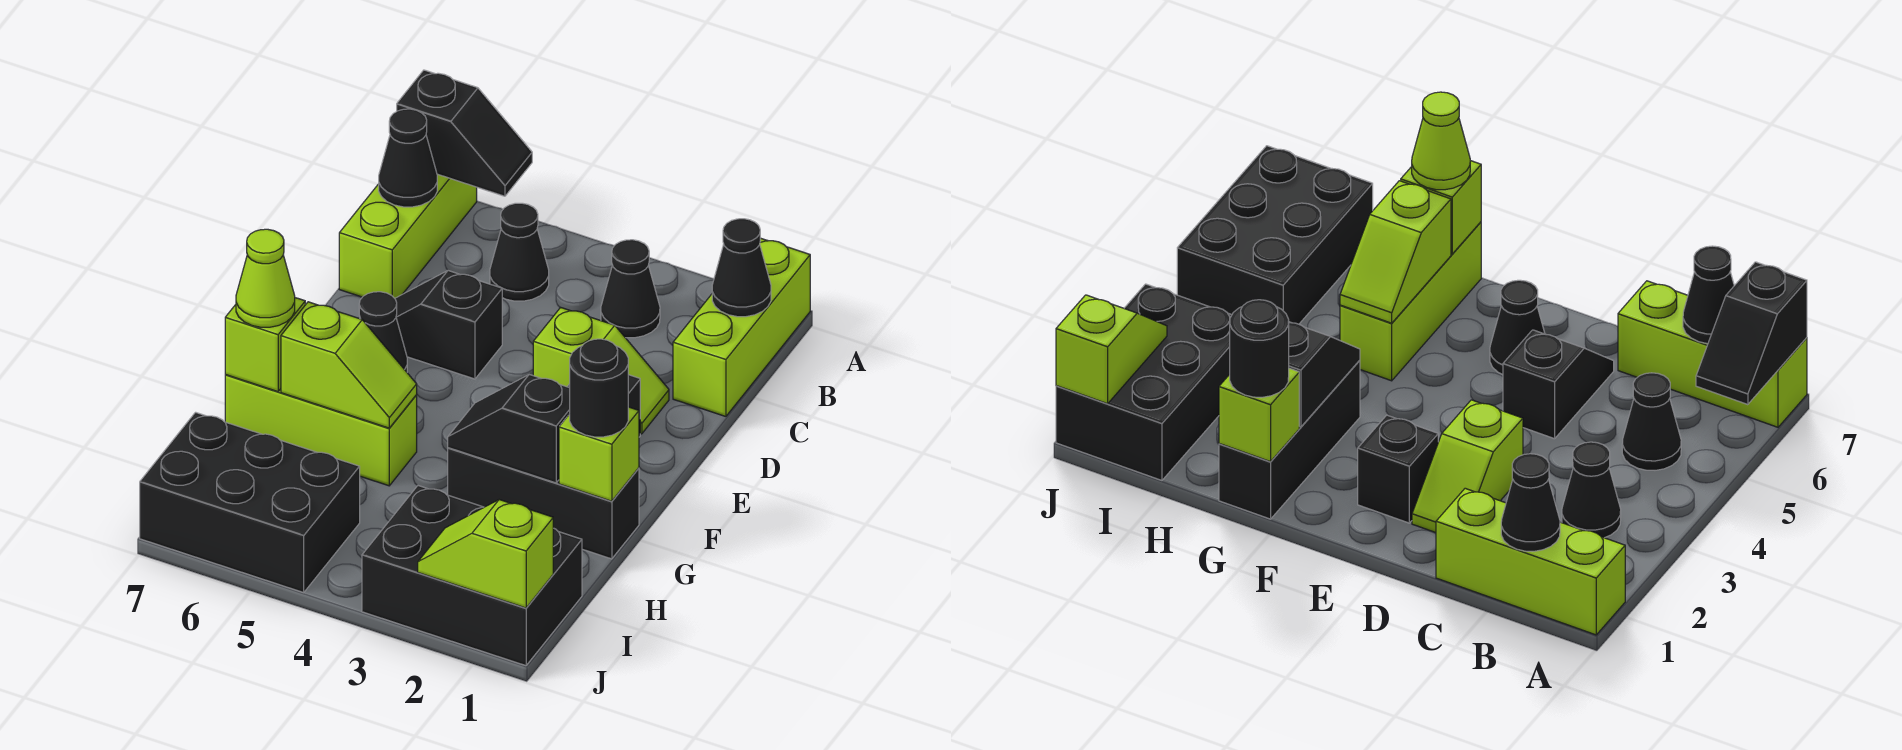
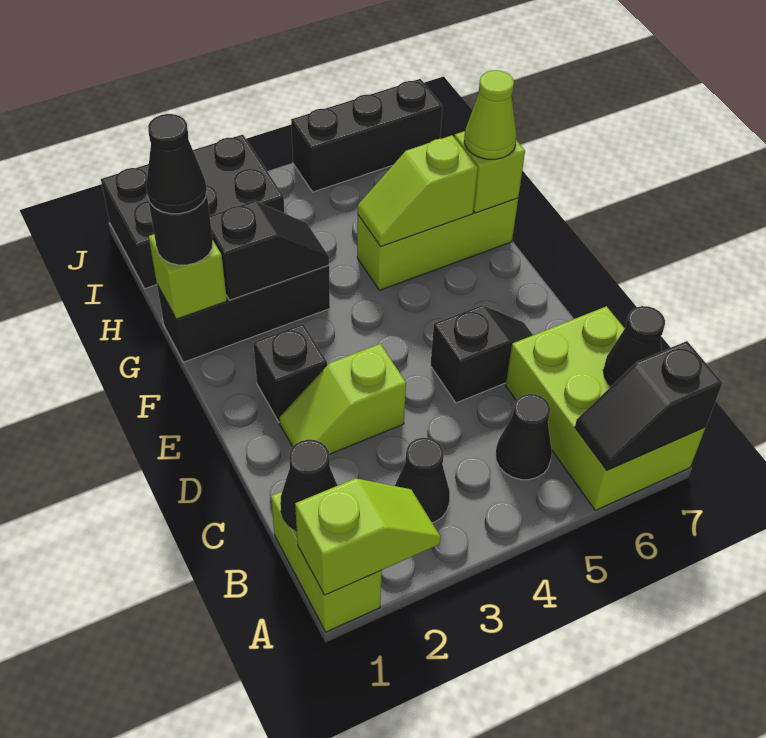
lime brick A1:C1 level 1 -> lime brick A1:B1 level 1
lime brick A7:C7 level 1 -> lime brick A6:C7 level 1
black cone E6 level 1 -> black cone G1 level 4
black brick I5:J7 level 1 -> black brick J5:J7 level 1
lime slope J1:J2 level 2 top 1 -> lime slope A1:A2 level 2 top 1

